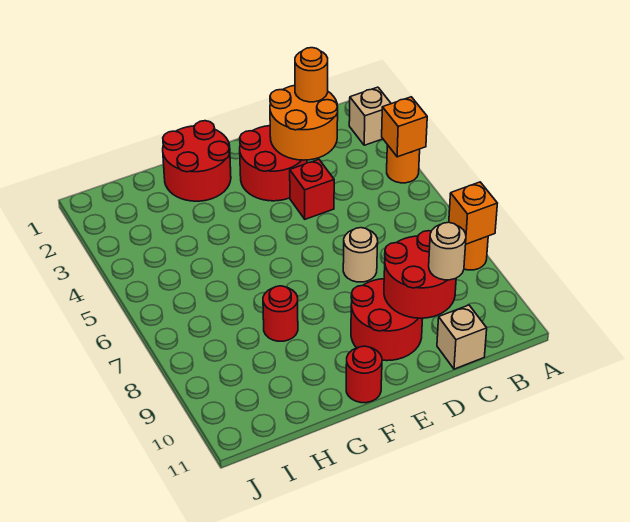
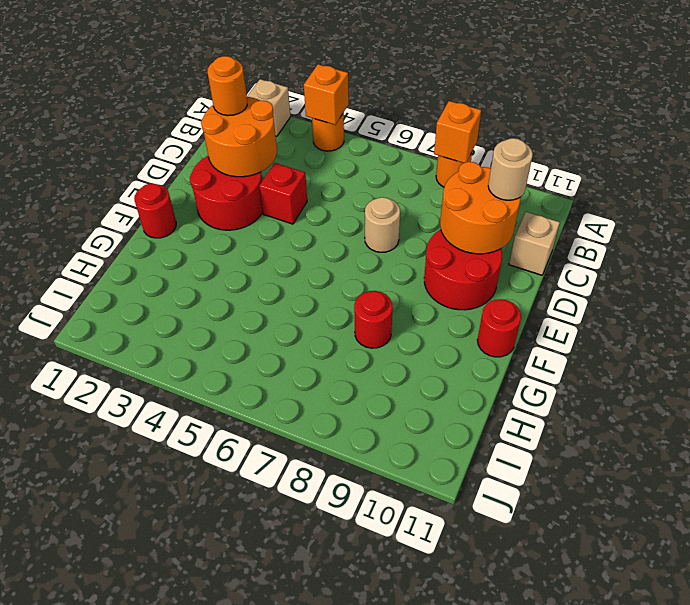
red round brick C9:D10 level 2 -> orange round brick C9:D10 level 2
red round brick F1:G2 level 1 -> red round brick F1 level 1

